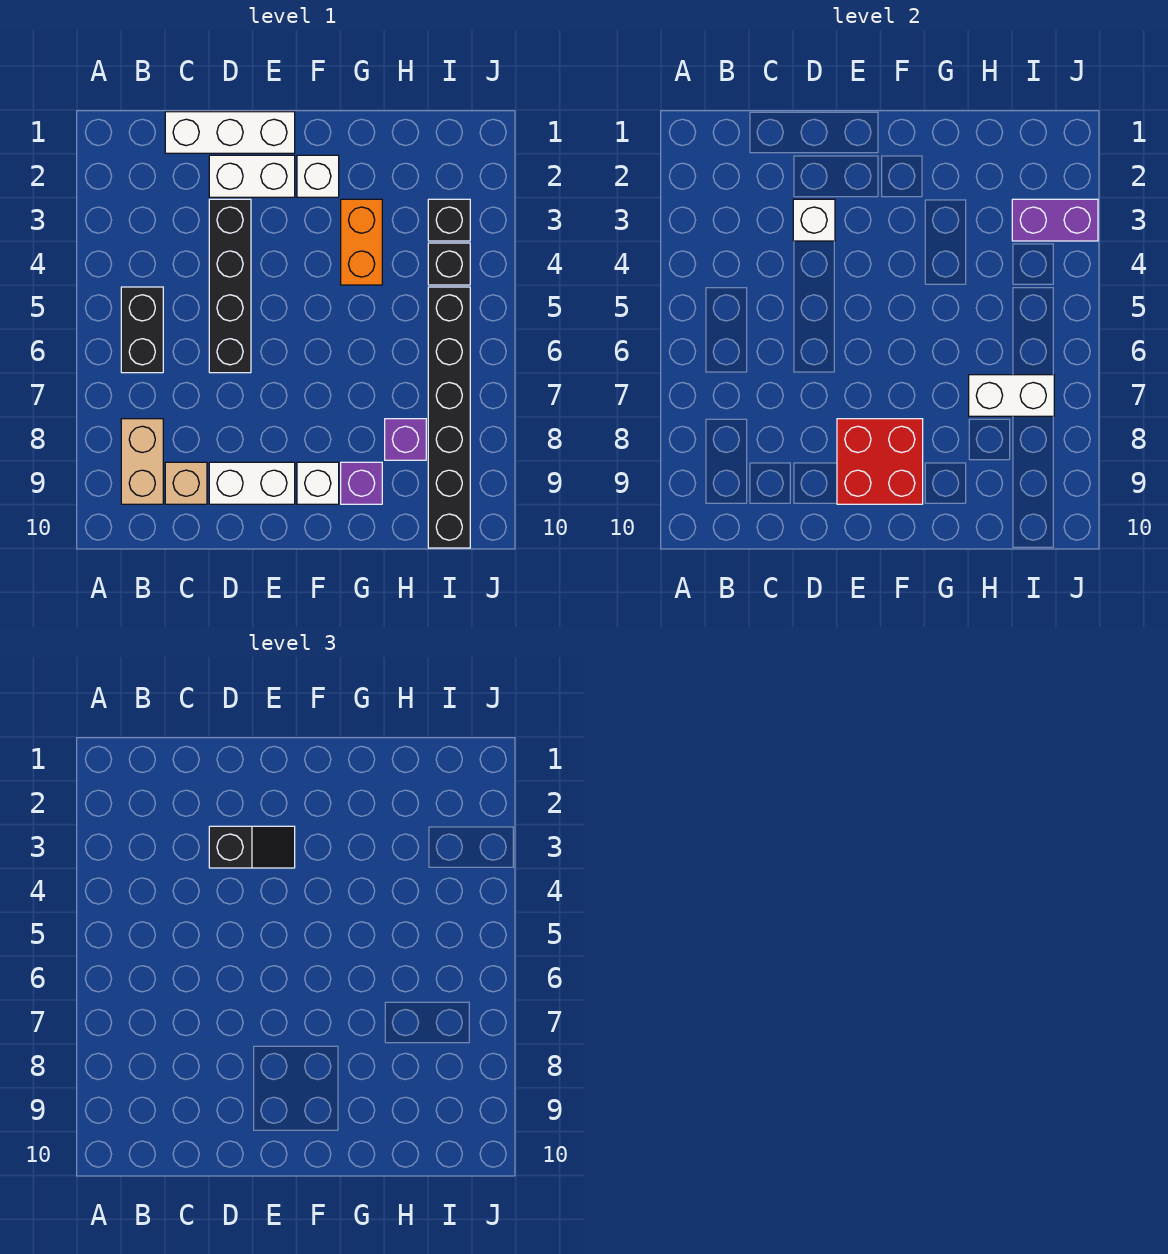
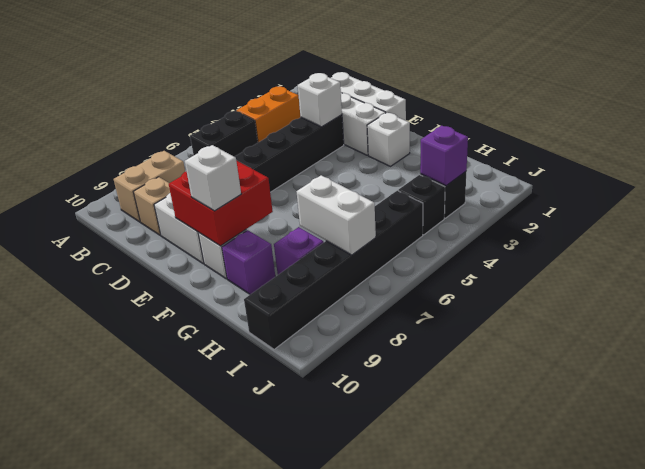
black slope D3:E3 level 3 top D -> none
none -> white brick F9 level 3
orange brick G3:G4 level 1 -> orange brick B3:B4 level 1
purple brick I3:J3 level 2 -> purple brick I3 level 2

